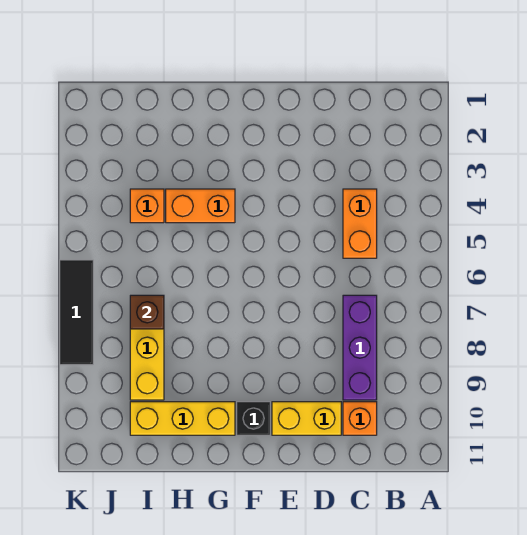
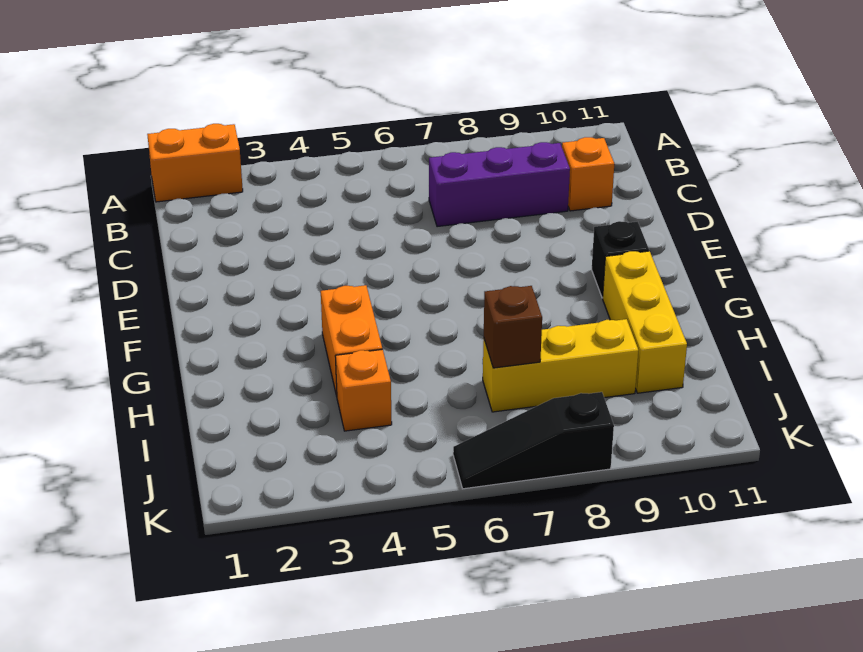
orange brick C4:C5 level 1 -> orange brick A1:A2 level 1
yellow brick D10:E10 level 1 -> none
black tile K6:K8 level 1 -> black slope K6:K8 level 1 top 8

